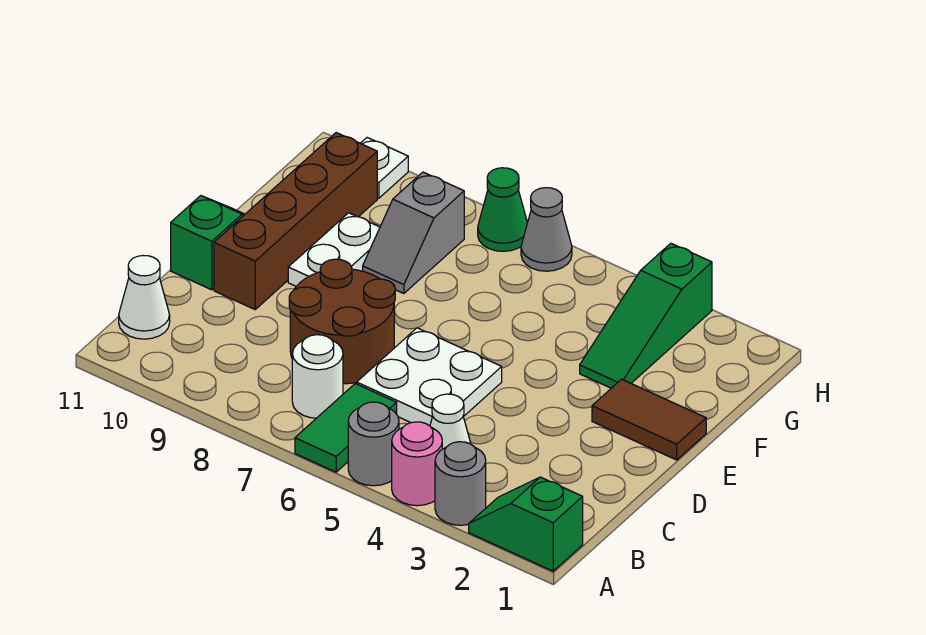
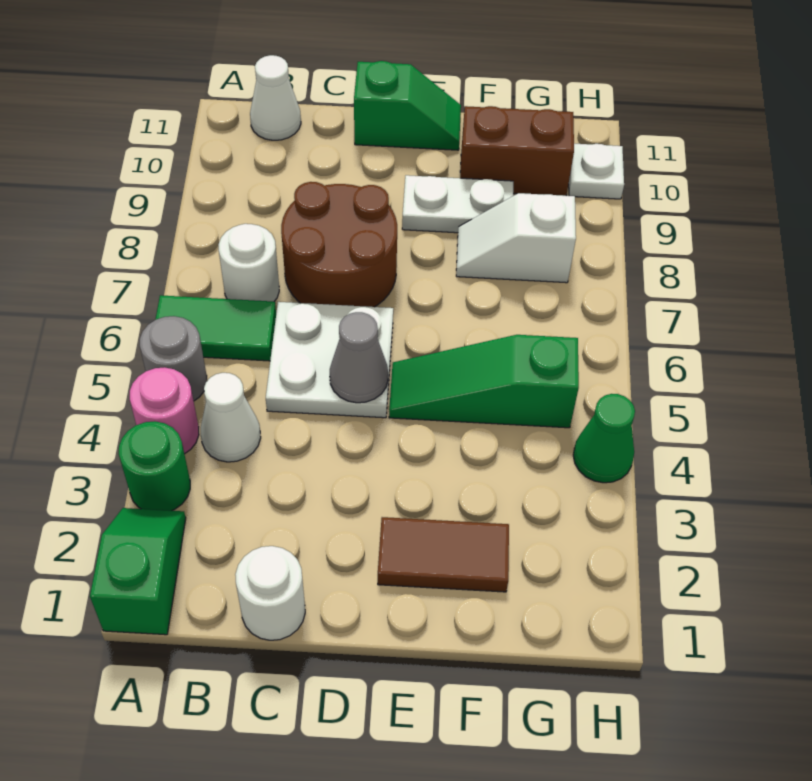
grey round brick A3 level 1 -> green round brick A3 level 1
none -> white round brick C1 level 1
brown brick D10:G10 level 1 -> brown brick F10:G10 level 1
brown tile E1:E2 level 1 -> brown tile E2:F2 level 1
green slope F3:H3 level 1 top H -> green slope E5:G5 level 1 top G
grey slope F8:G8 level 1 top G -> white slope F8:G8 level 1 top G
grey cone H6 level 1 -> grey cone D5 level 2
green cone H7 level 1 -> green cone H4 level 1

